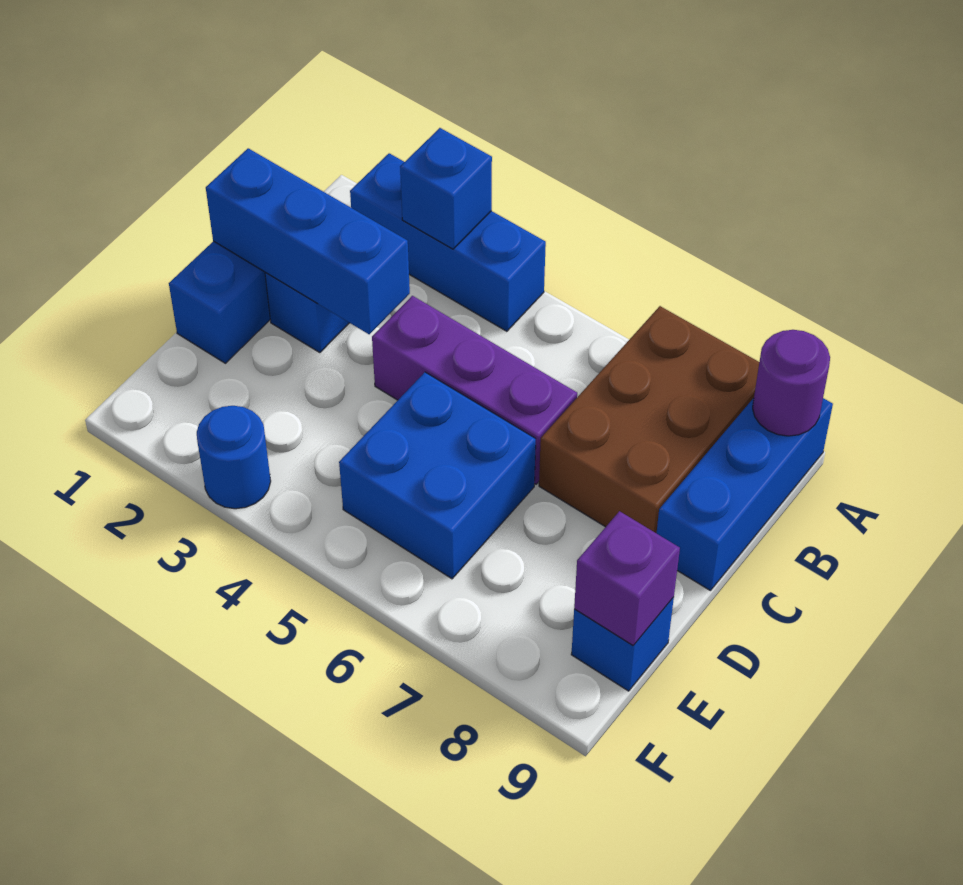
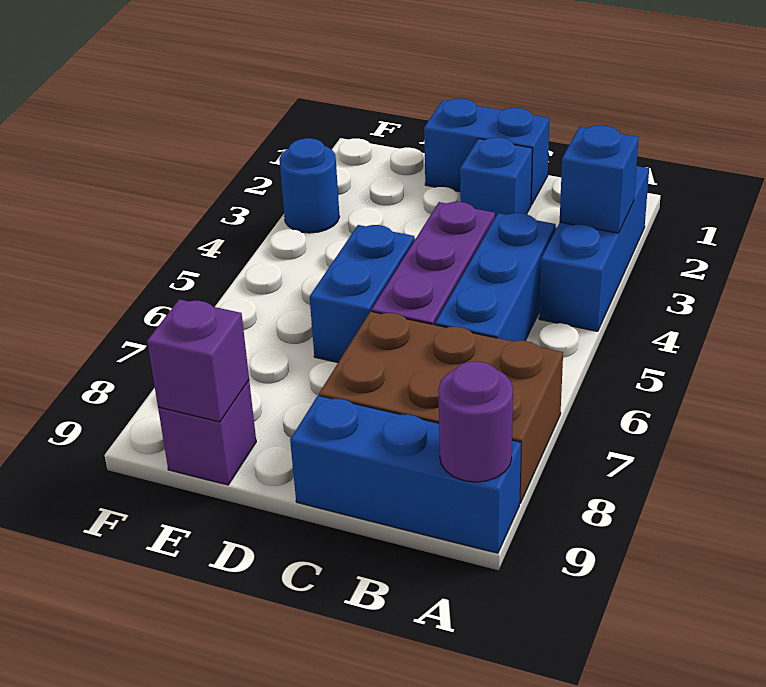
blue brick C1:C3 level 2 -> blue brick B4:B6 level 1
blue brick D5:E6 level 1 -> blue brick D5:D6 level 1
blue brick E9 level 1 -> purple brick E9 level 1

